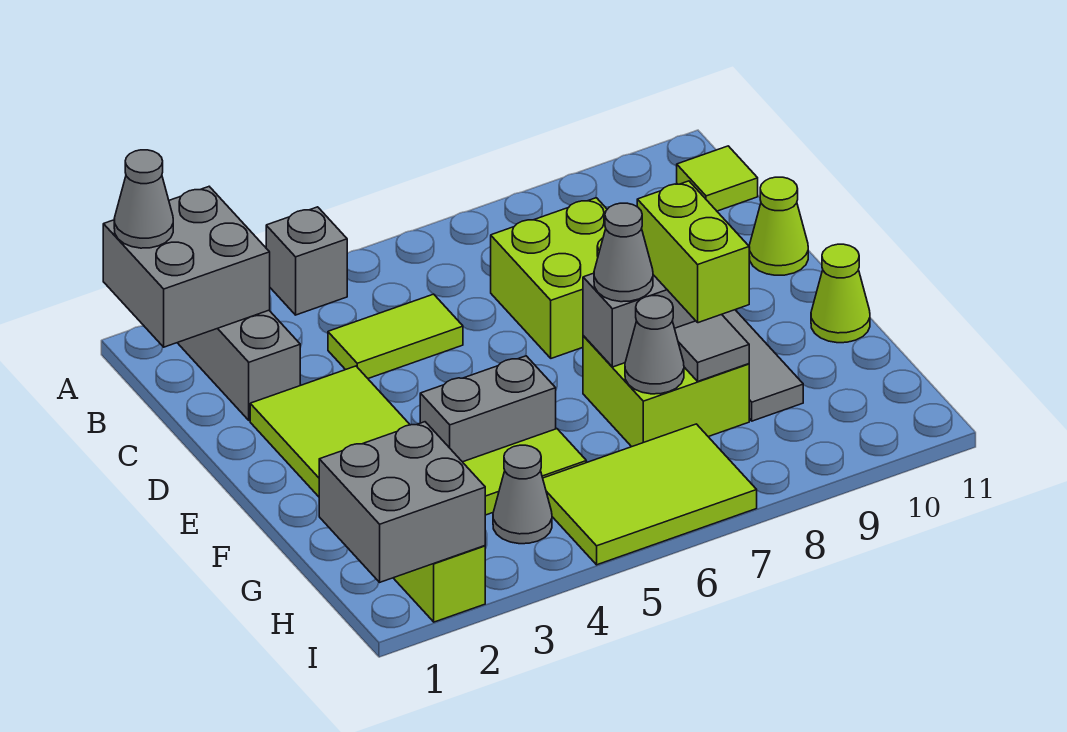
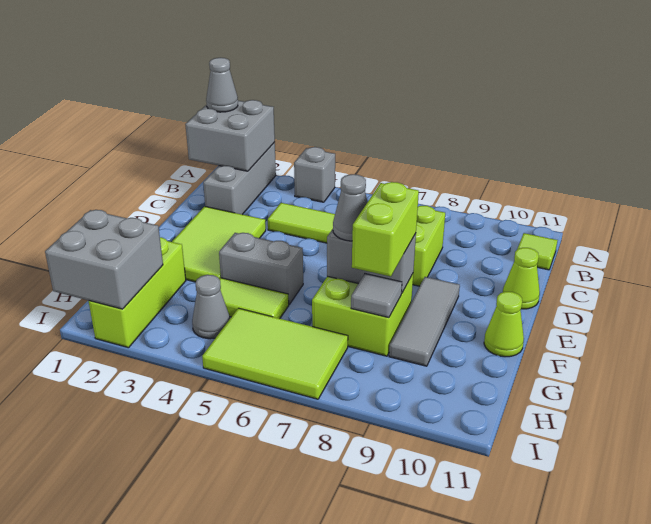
grey cone G7 level 2 -> none

